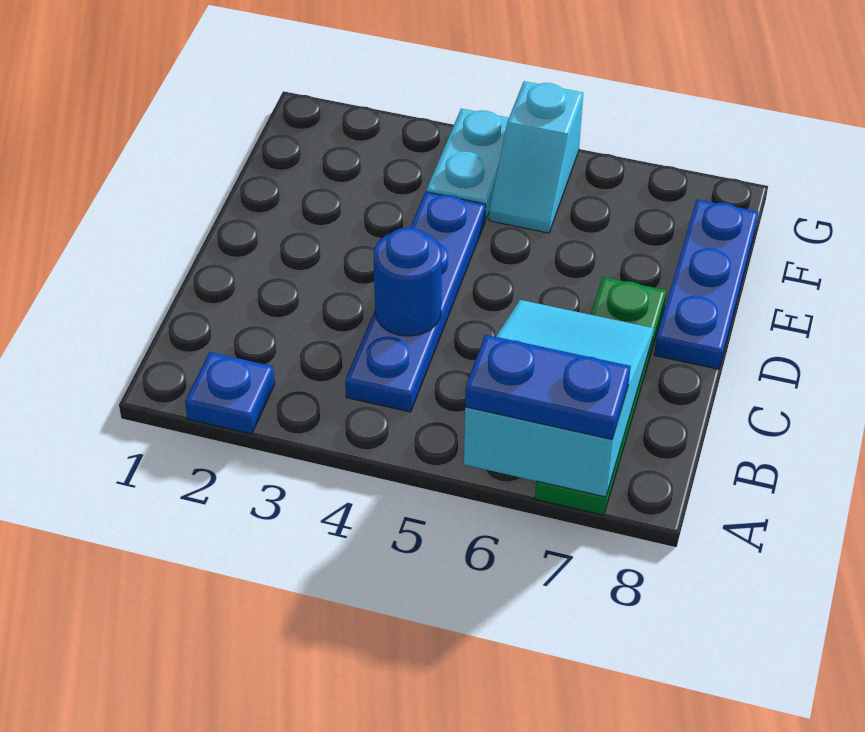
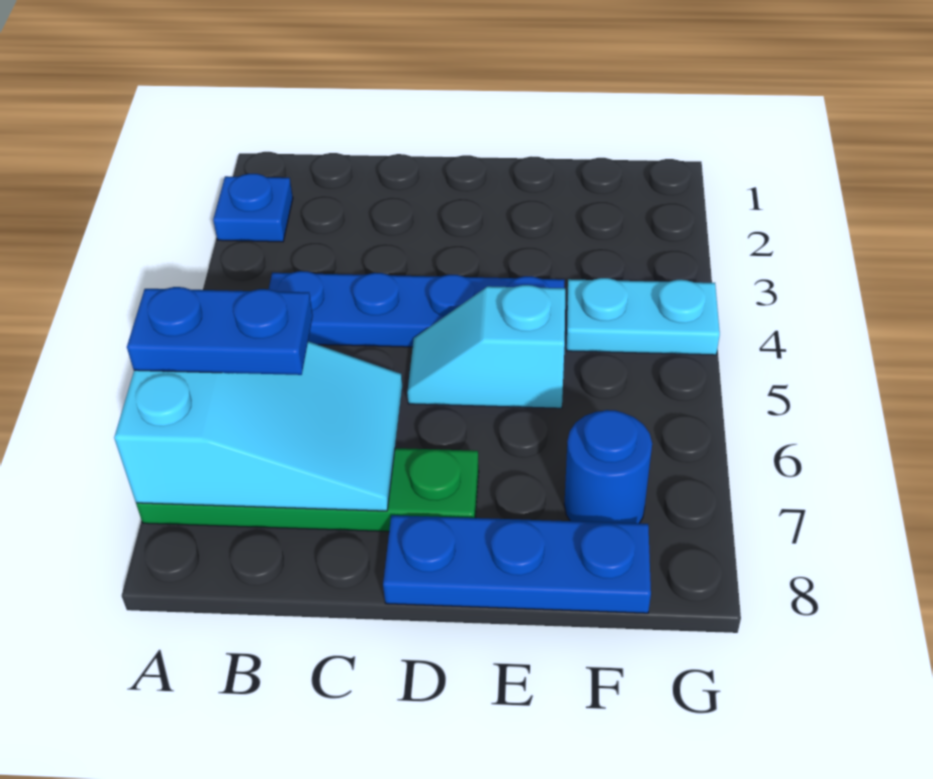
blue plate A6:A7 level 3 -> blue plate A6:B6 level 3
blue round brick C4 level 2 -> blue round brick F7 level 1
cyan slope F5:G5 level 1 top G -> cyan slope D5:E5 level 1 top E

